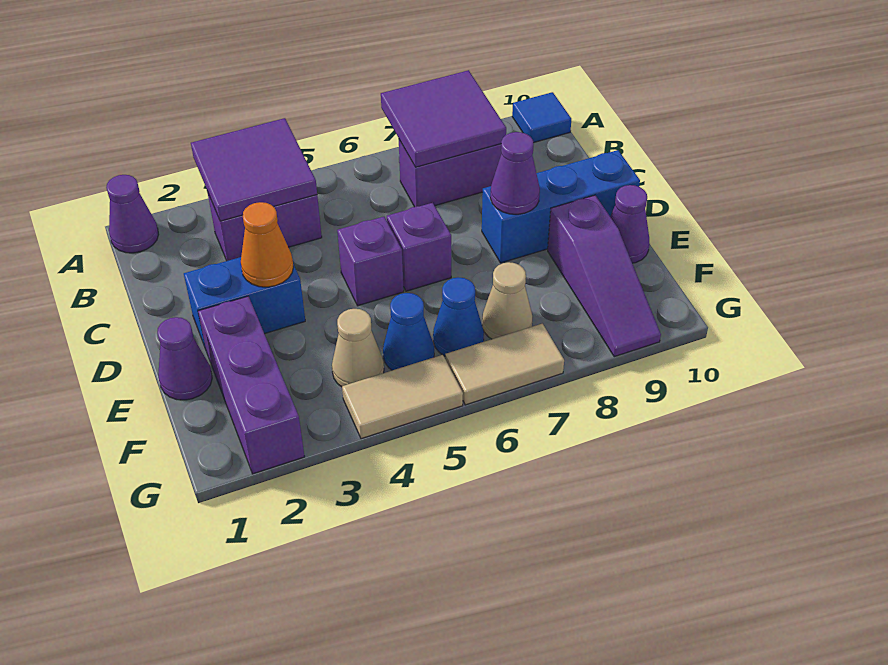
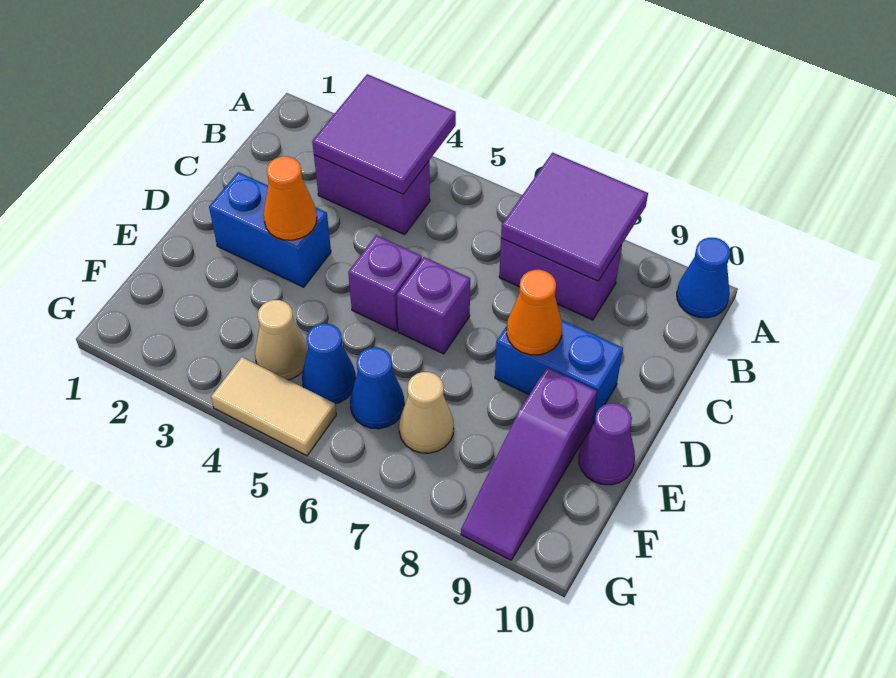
purple cone A1 level 1 -> none
blue tile A10 level 1 -> blue cone A10 level 1
blue brick D8:D10 level 1 -> blue brick D8:D9 level 1
purple cone D8 level 2 -> orange cone D8 level 2
purple cone E1 level 1 -> none
purple brick E2:G2 level 1 -> none
tan tile G6:G7 level 1 -> none

